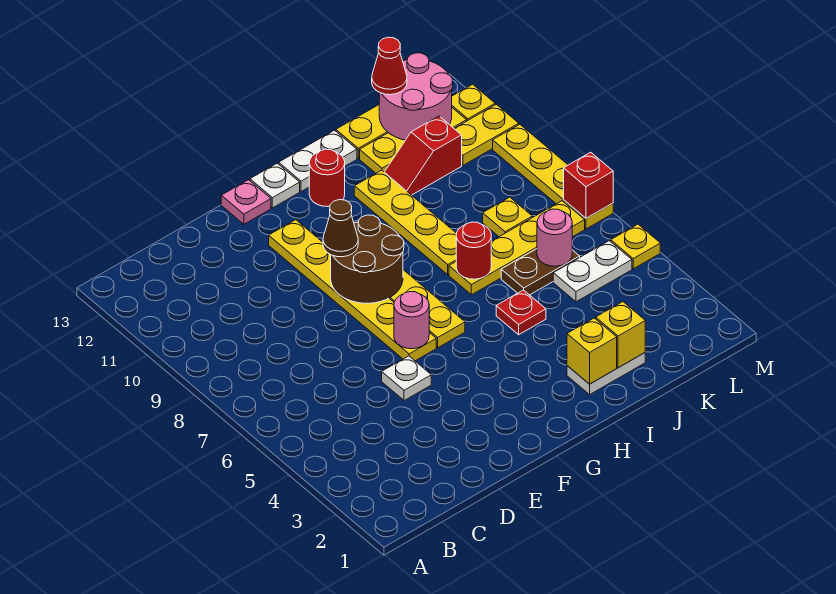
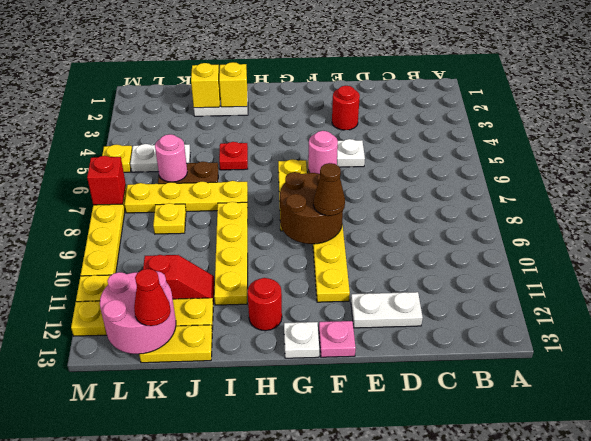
white plate H13:I13 level 1 -> white plate D12:E12 level 1
red round brick I7 level 2 -> red round brick E3 level 1

